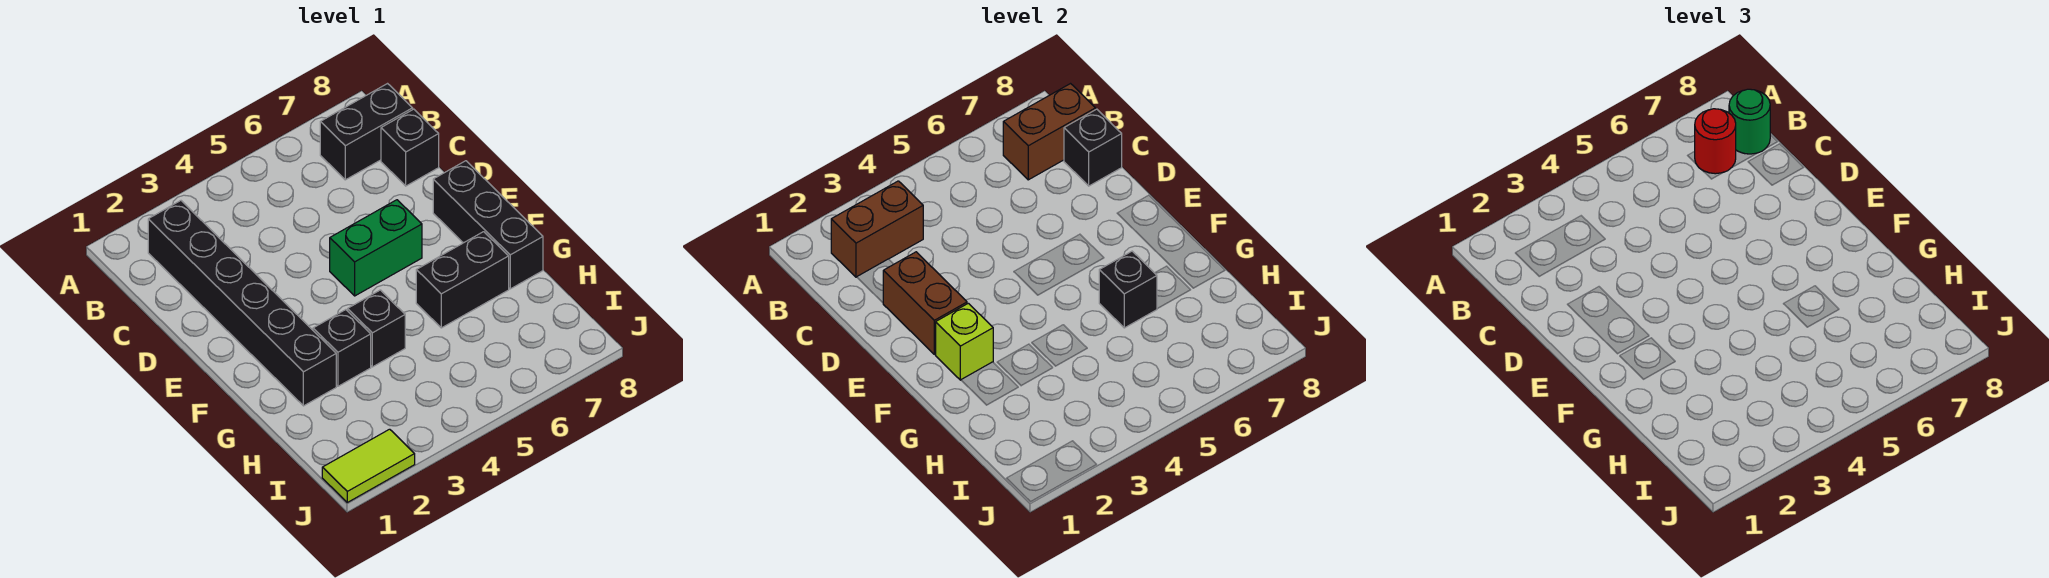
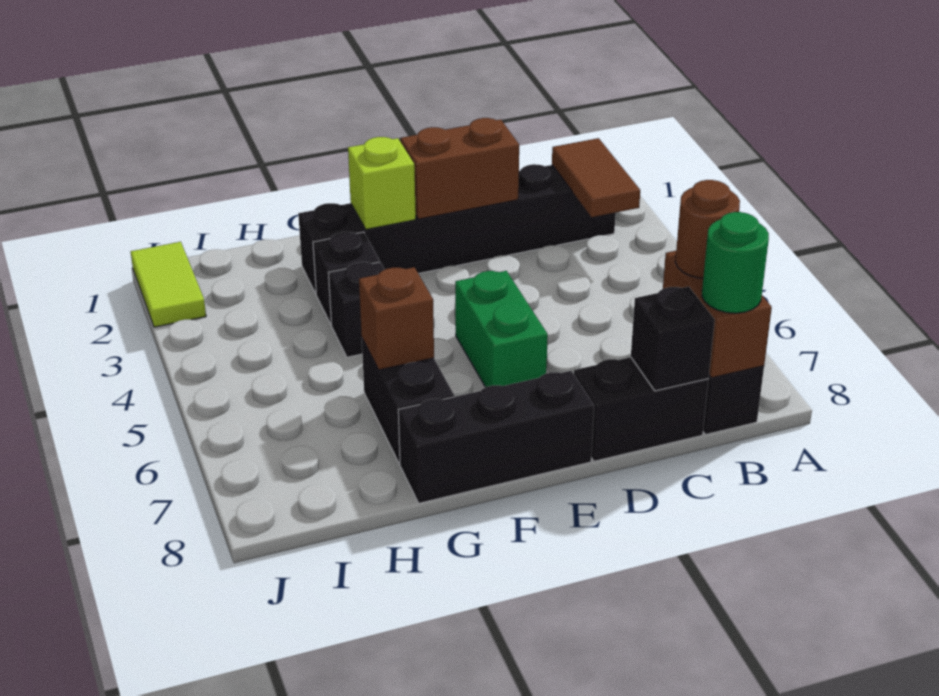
brown brick B2:B3 level 2 -> brown tile B2:B3 level 2
red round brick B7 level 3 -> brown round brick B7 level 3
black brick C8 level 1 -> black brick C8:D8 level 1
black brick G6 level 2 -> brown brick G6 level 2

